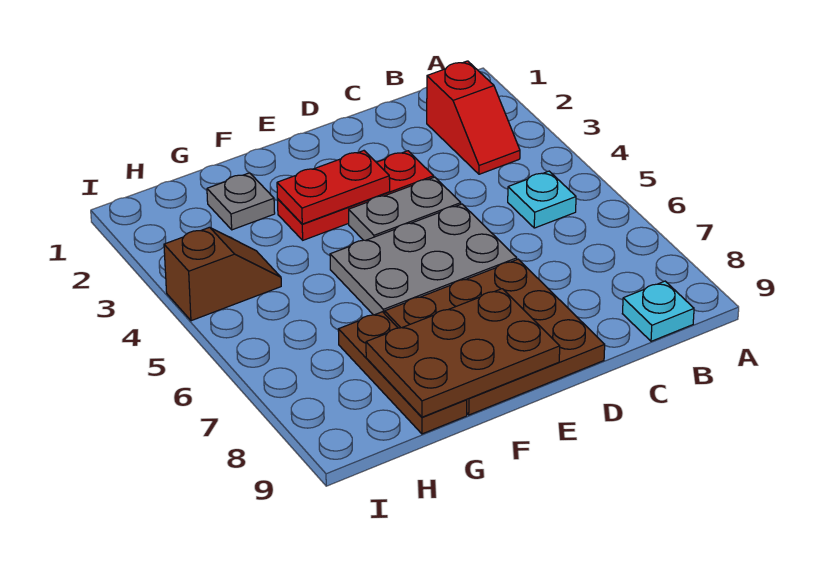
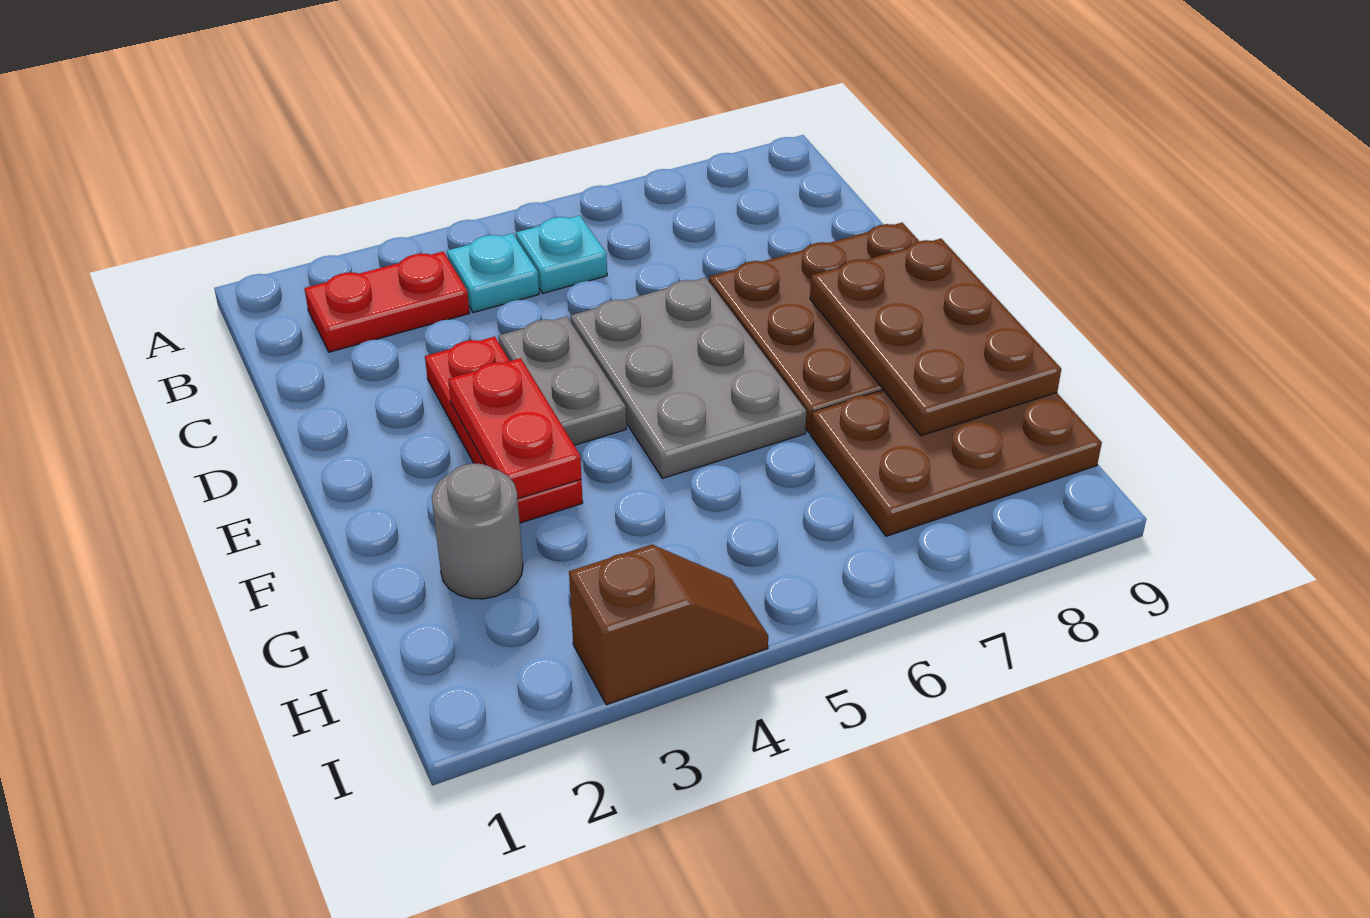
red slope B2:B3 level 1 top 2 -> red plate B2:B3 level 1
cyan plate B9 level 1 -> cyan plate B4 level 1
grey plate G2 level 1 -> grey round brick G2 level 1
brown plate G7:G9 level 1 -> brown plate G7:H9 level 1
brown slope H4:I4 level 1 top I -> brown slope I3:I4 level 1 top 3

